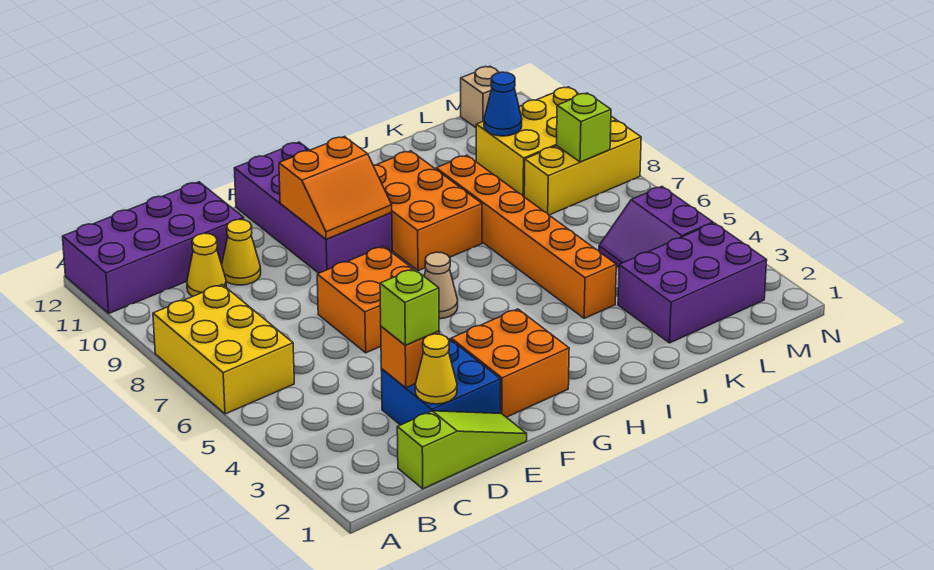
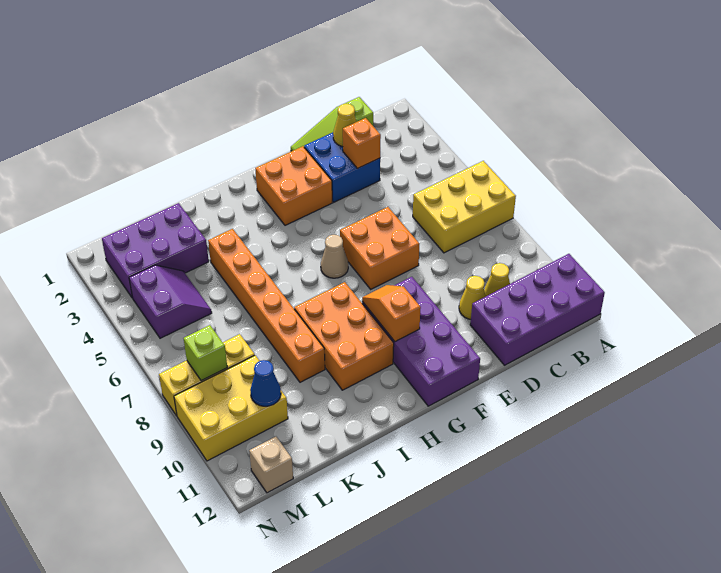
yellow brick A6:B8 level 1 -> yellow brick A6:C7 level 1
lime brick D3 level 3 -> none
orange slope F9:G10 level 2 top 10 -> orange slope G9:G10 level 2 top 10

